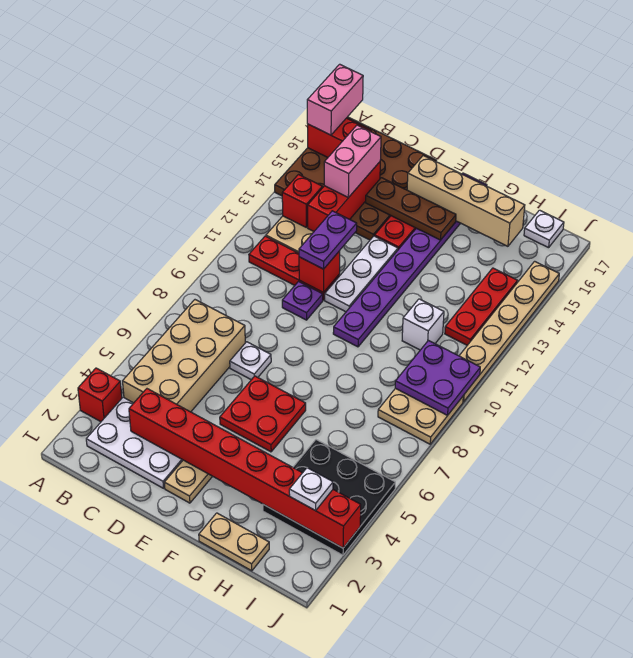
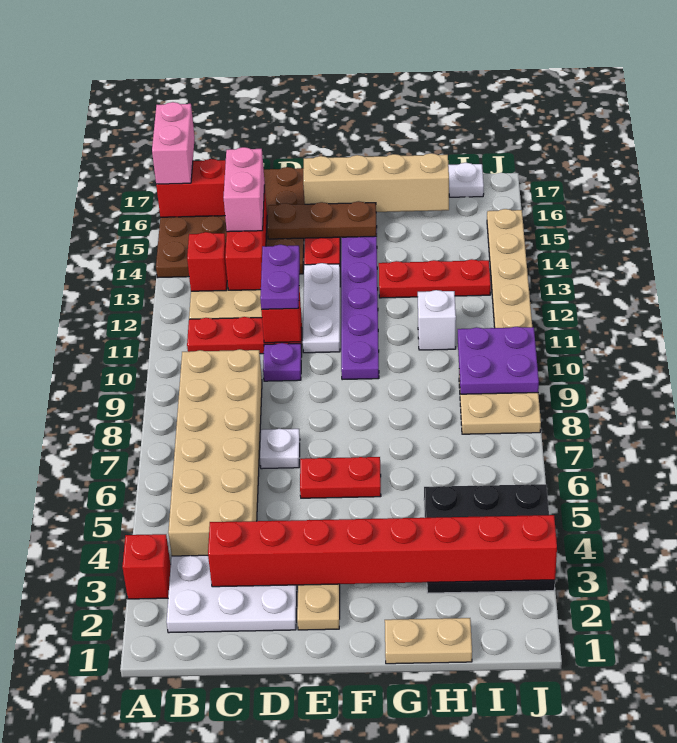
tan brick B4:C7 level 1 -> tan brick B4:C9 level 1
red plate E5:F6 level 1 -> red plate E6:F6 level 1
white plate I3 level 3 -> none
red plate I12:I14 level 1 -> red plate G13:I13 level 1

